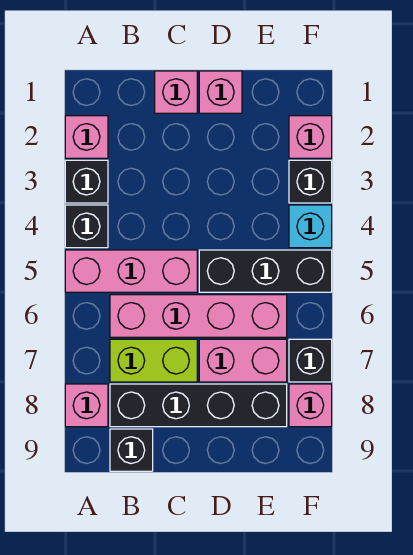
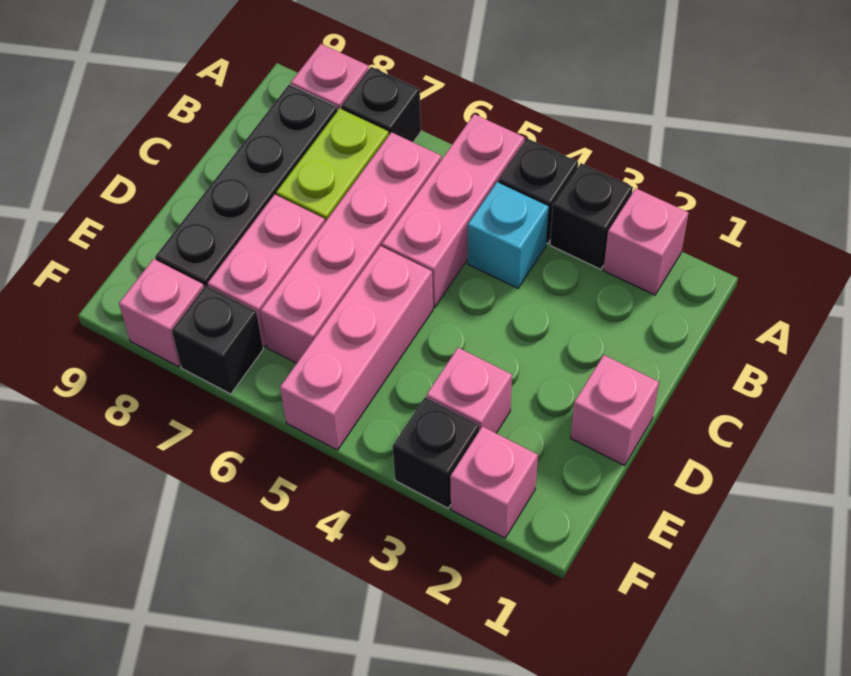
black brick B9 level 1 -> black brick A7 level 1
pink brick C1 level 1 -> pink brick E3 level 1
black brick D5:F5 level 1 -> pink brick D5:F5 level 1
cyan brick F4 level 1 -> cyan brick B4 level 1

